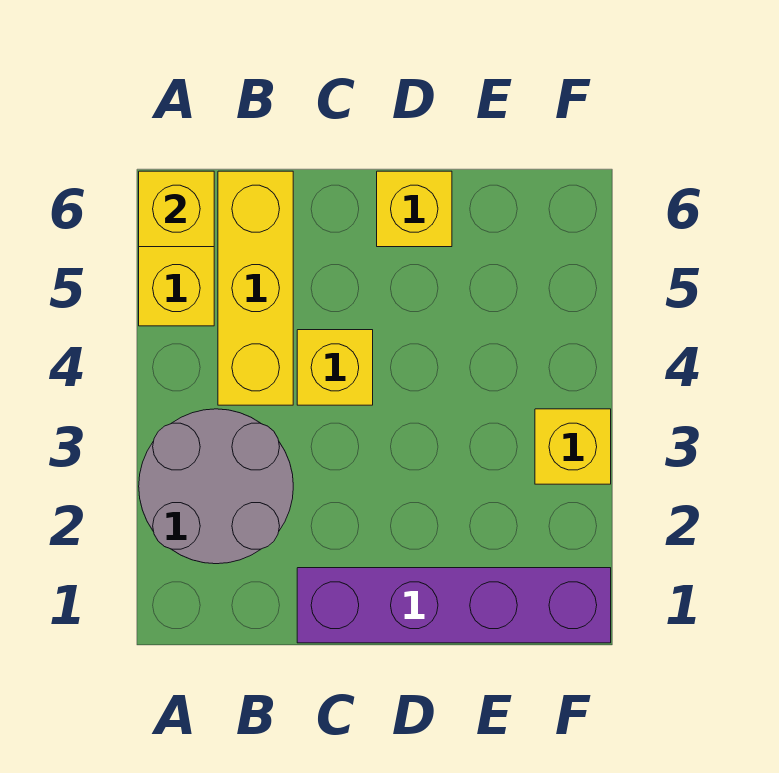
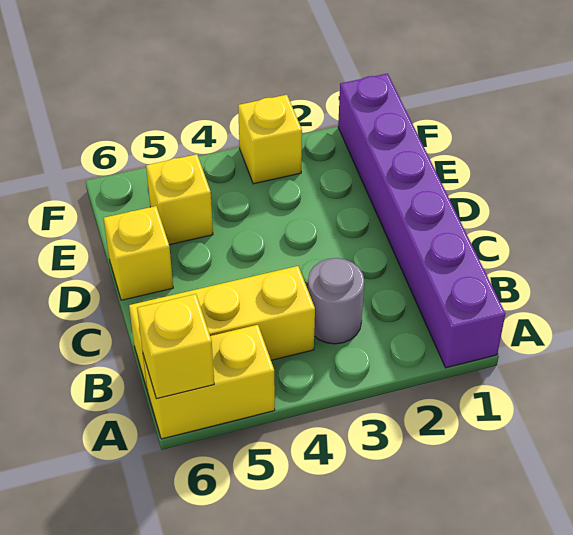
grey round brick A2:B3 level 1 -> grey round brick B3 level 1
purple brick C1:F1 level 1 -> purple brick A1:F1 level 1
yellow brick C4 level 1 -> yellow brick E5 level 1

